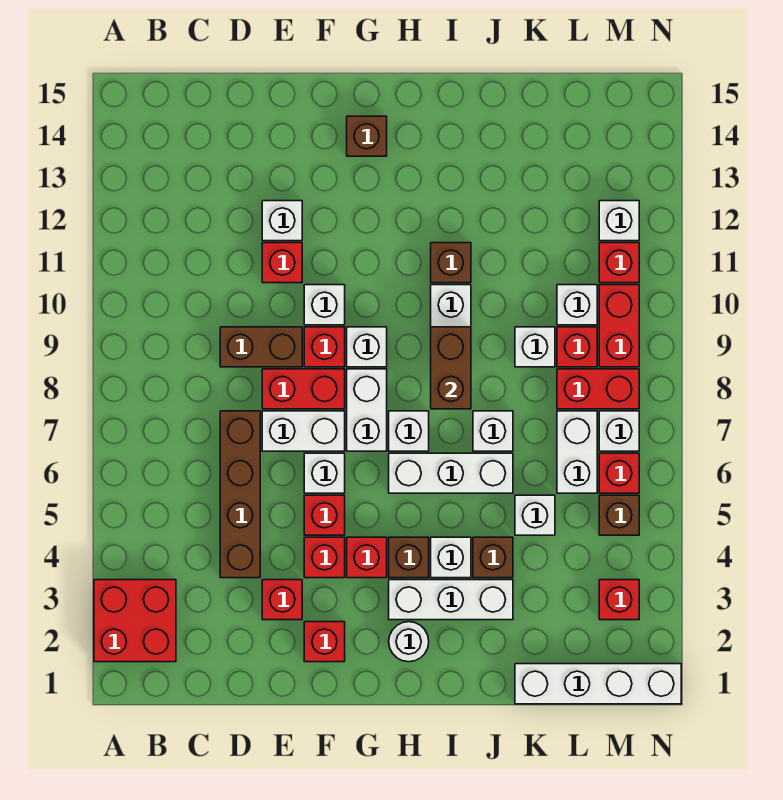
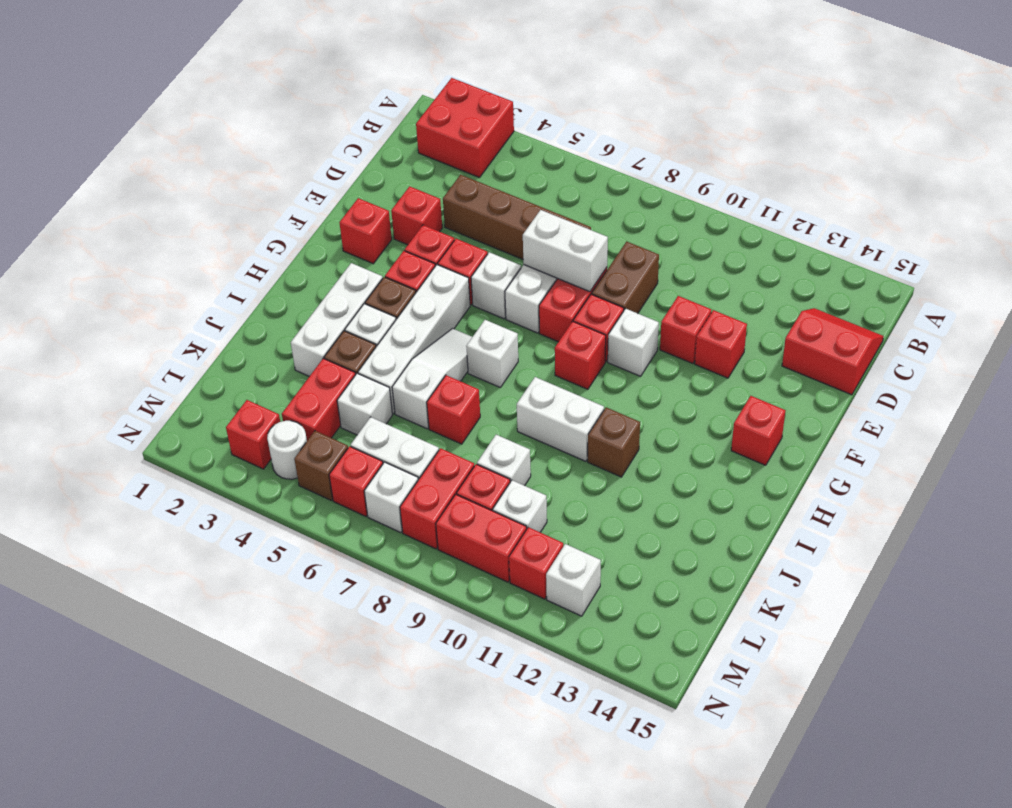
none -> red slope C14:D15 level 1 top D
white brick E12 level 1 -> red brick E12 level 1
white brick G7:G8 level 1 -> white brick E7:E8 level 2
white brick G9 level 1 -> red brick G9 level 1
brown brick G14 level 1 -> red brick G14 level 1
white round brick H2 level 1 -> white round brick M4 level 1
white brick H6:J6 level 1 -> white slope H6:J6 level 1 top J
brown brick I8:I9 level 2 -> none
white brick J7 level 1 -> red brick J7 level 1
white brick K1:N1 level 1 -> white brick G5:J5 level 1
none -> red brick K4:L4 level 1

